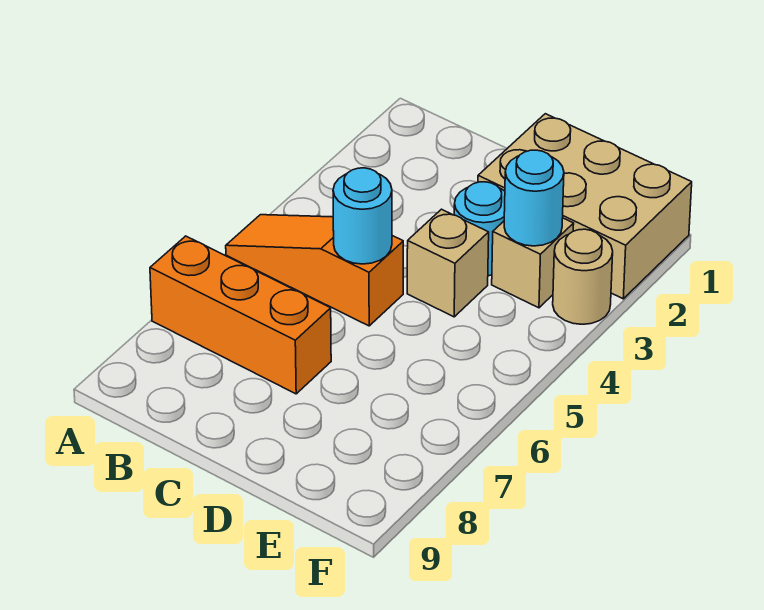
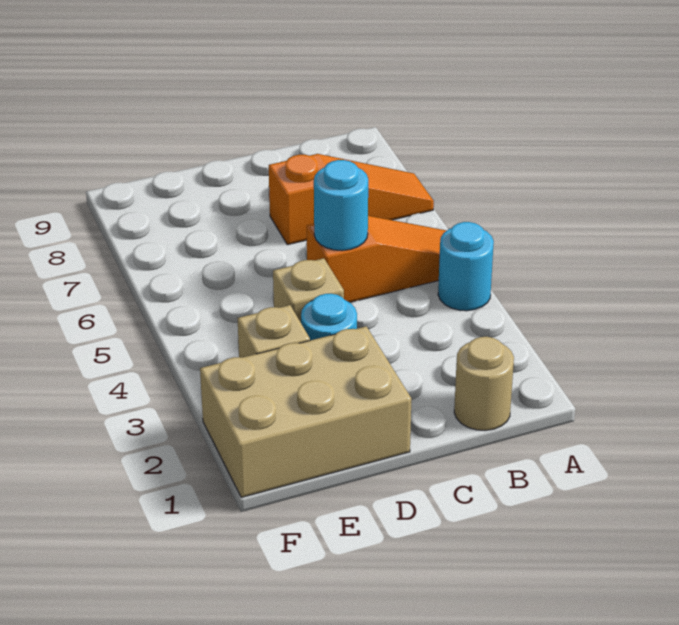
orange brick A7:C7 level 1 -> orange slope A7:C7 level 1 top C
cyan round brick E3 level 2 -> cyan round brick A4 level 1
tan round brick F3 level 1 -> tan round brick B1 level 1

